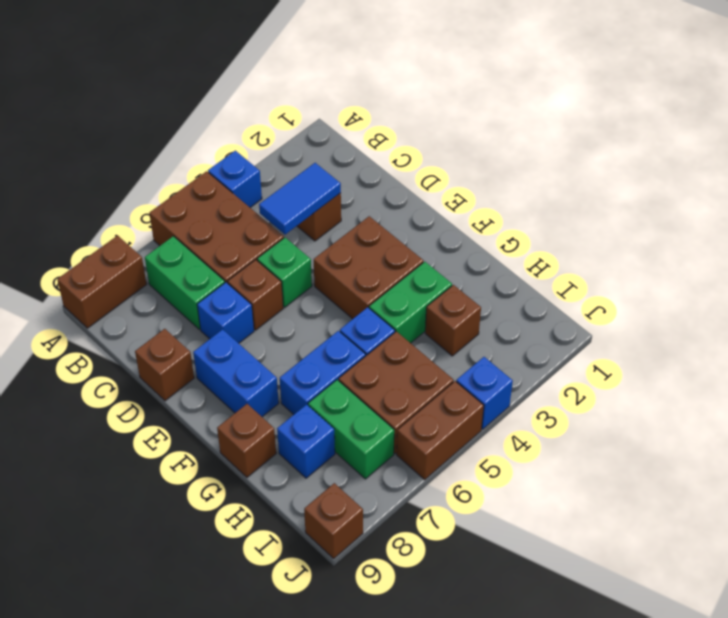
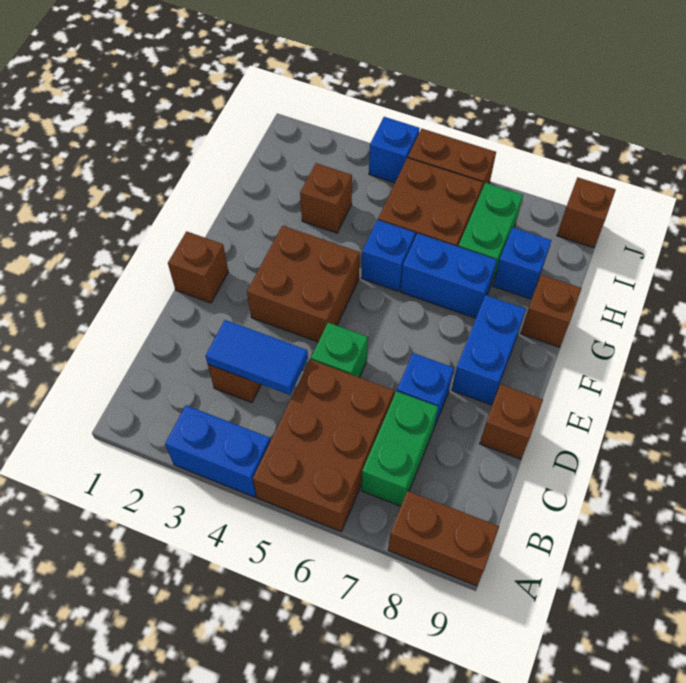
blue brick A4 level 1 -> blue brick A3:A4 level 1
brown brick D6 level 1 -> brown brick E1 level 1
green brick G3:G4 level 1 -> none

